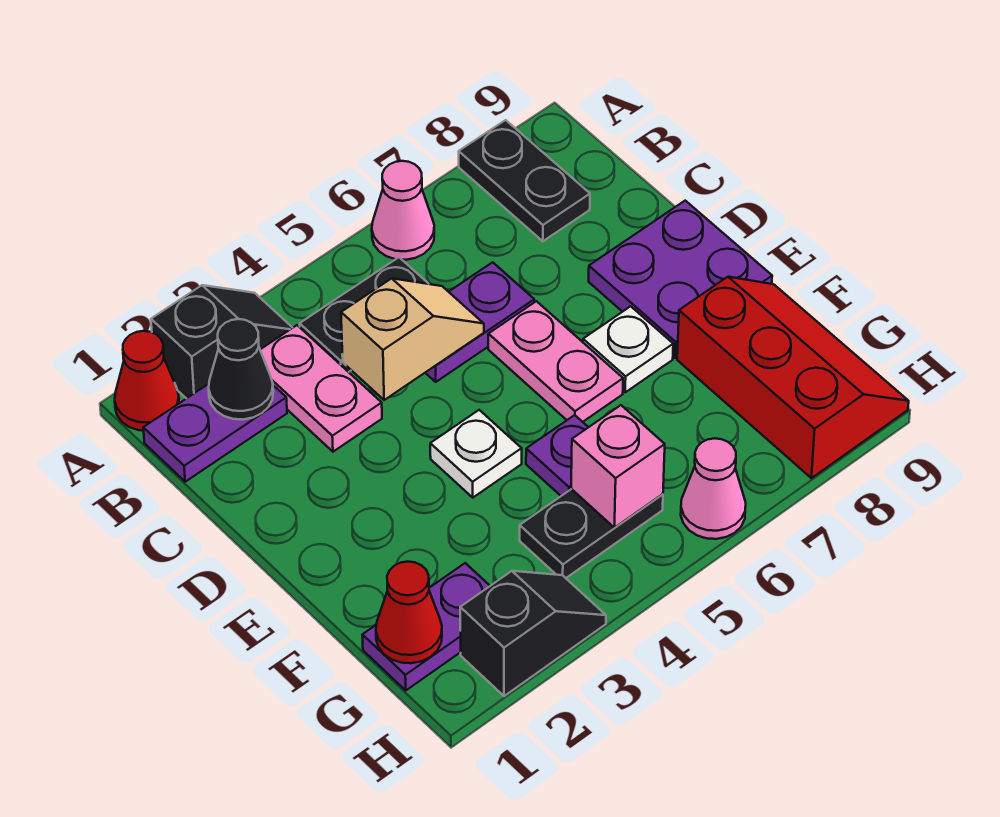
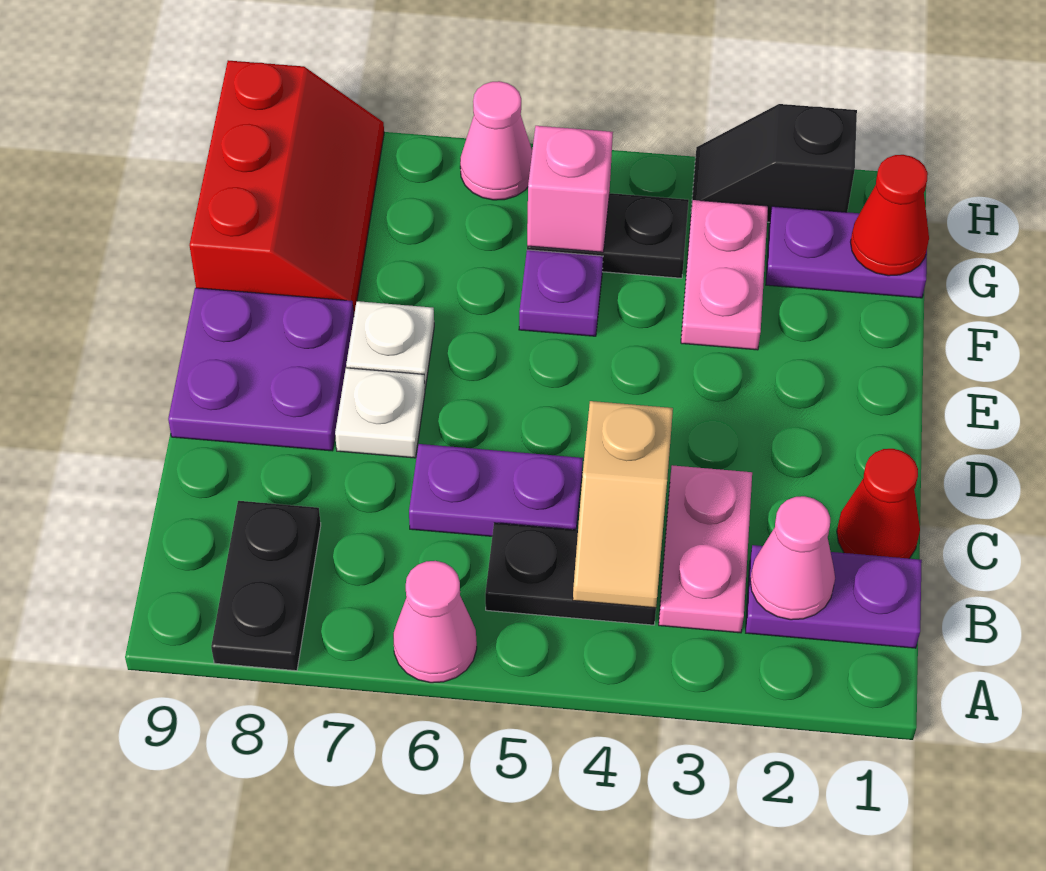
red cone A1 level 1 -> red cone C1 level 1
black slope A2:A3 level 1 top 2 -> none
black cone B2 level 2 -> pink cone B2 level 2
tan slope C4:C5 level 2 top 4 -> tan slope B4:C4 level 2 top C
pink plate D6:E6 level 1 -> pink plate F3:G3 level 1
white plate E4 level 1 -> white plate D7 level 1
red slope F8:H9 level 1 top 8 -> red slope F8:H9 level 1 top 9

